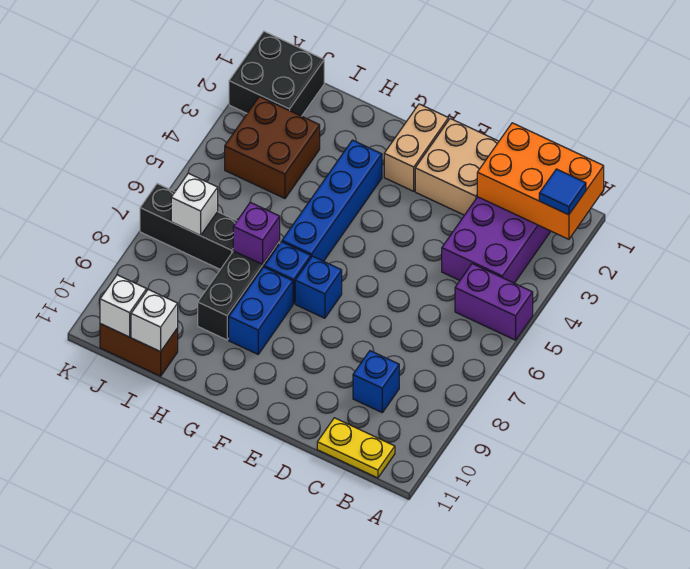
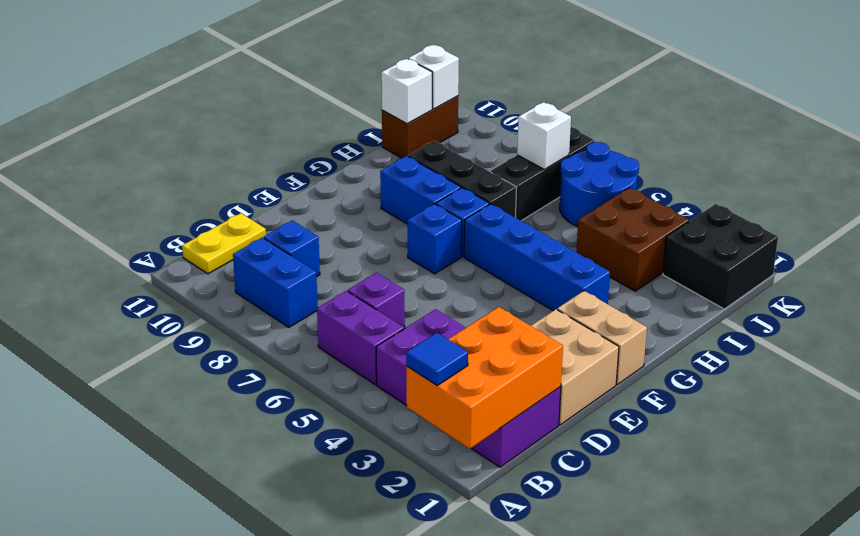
purple brick A5:B5 level 1 -> purple brick B5:B6 level 1
none -> blue brick B8:B9 level 1
purple brick H7 level 2 -> purple brick C6 level 1
none -> blue round brick J5:K6 level 1

